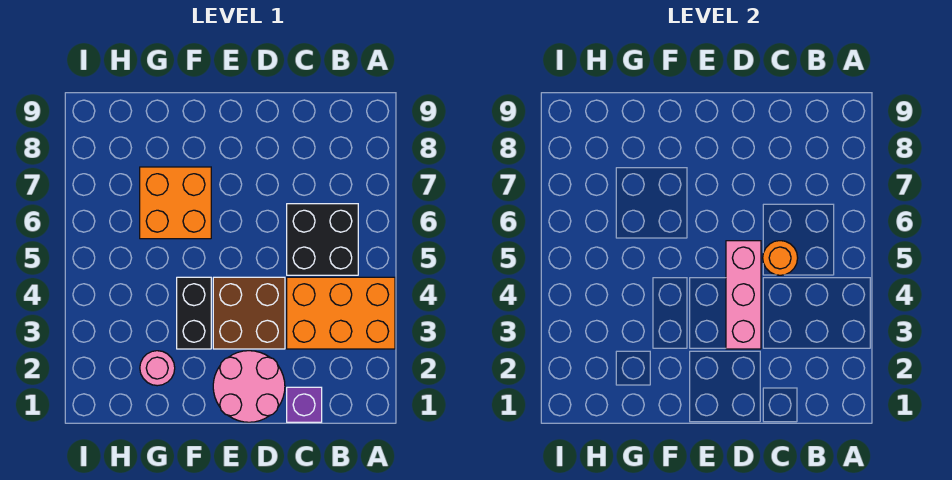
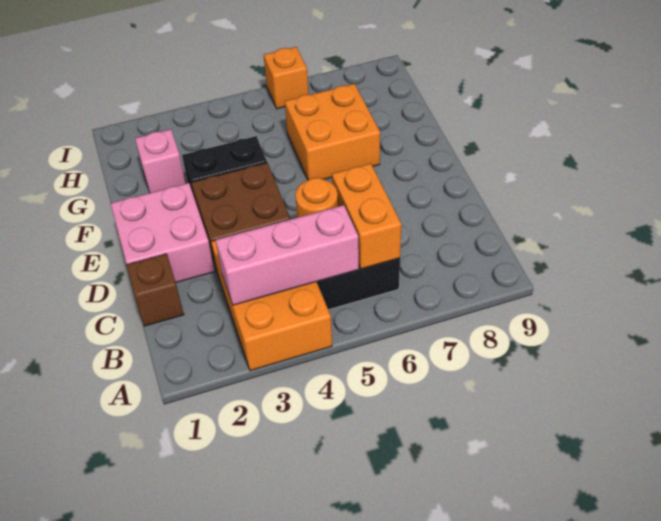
none -> orange brick B6:C6 level 2
purple brick C1 level 1 -> brown brick C1 level 1
pink round brick D1:E2 level 1 -> pink brick D1:E2 level 1
pink brick D3:D5 level 2 -> pink brick B3:B5 level 2
pink round brick G2 level 1 -> pink brick G2 level 1
none -> orange brick I6 level 1

